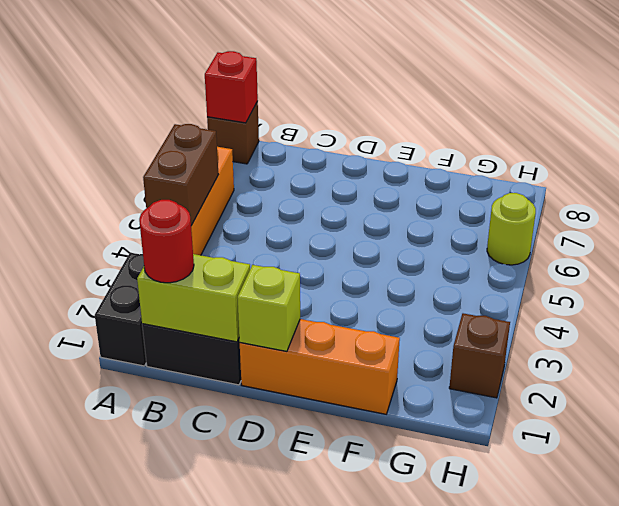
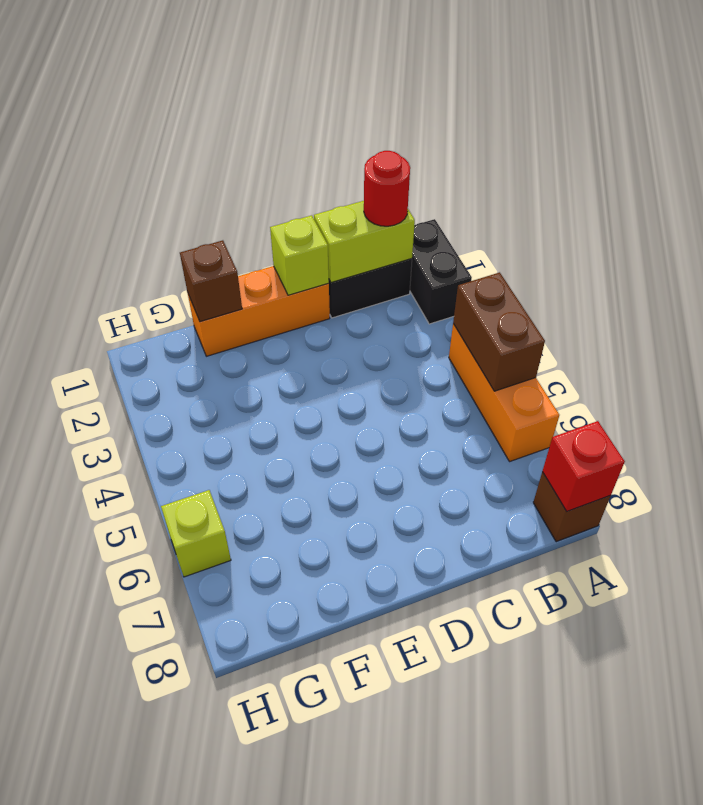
brown brick H2 level 1 -> brown brick F1 level 2
lime round brick H6 level 1 -> lime brick H6 level 1

